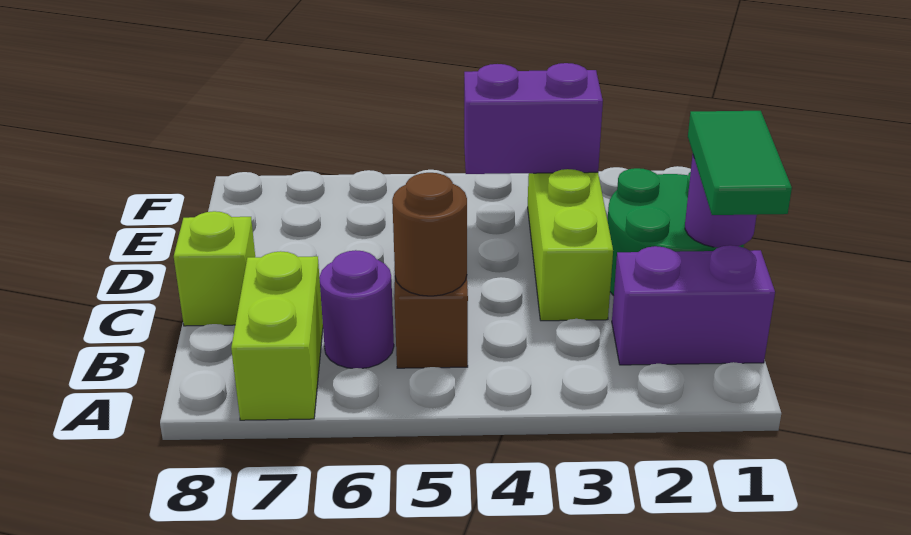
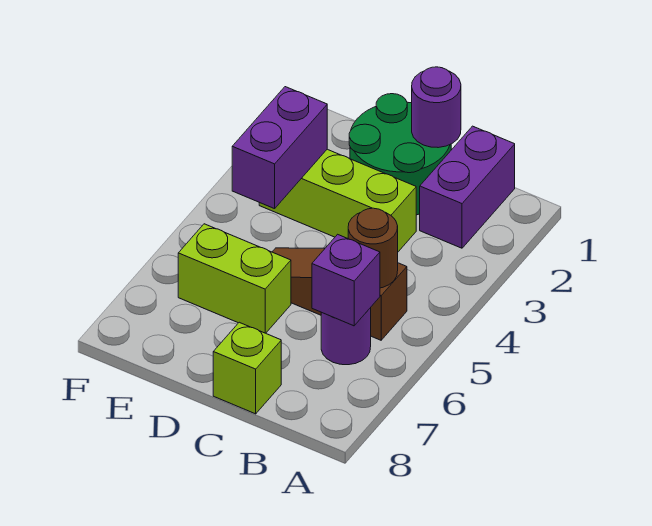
lime brick A7:B7 level 1 -> lime brick D6:E6 level 1
green tile B1:C1 level 3 -> none
none -> purple brick B6 level 2

